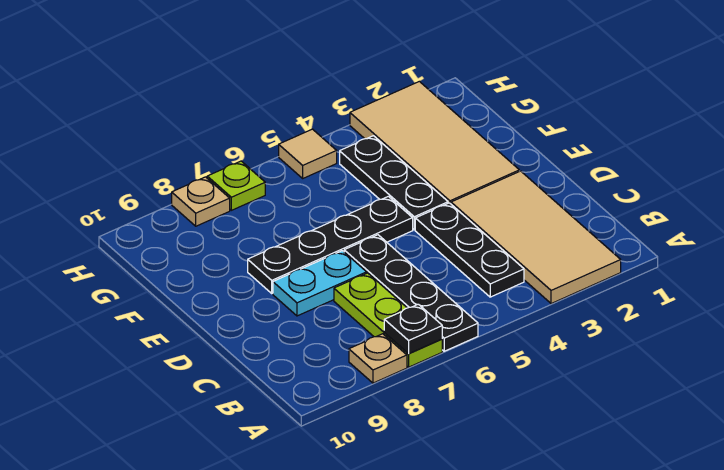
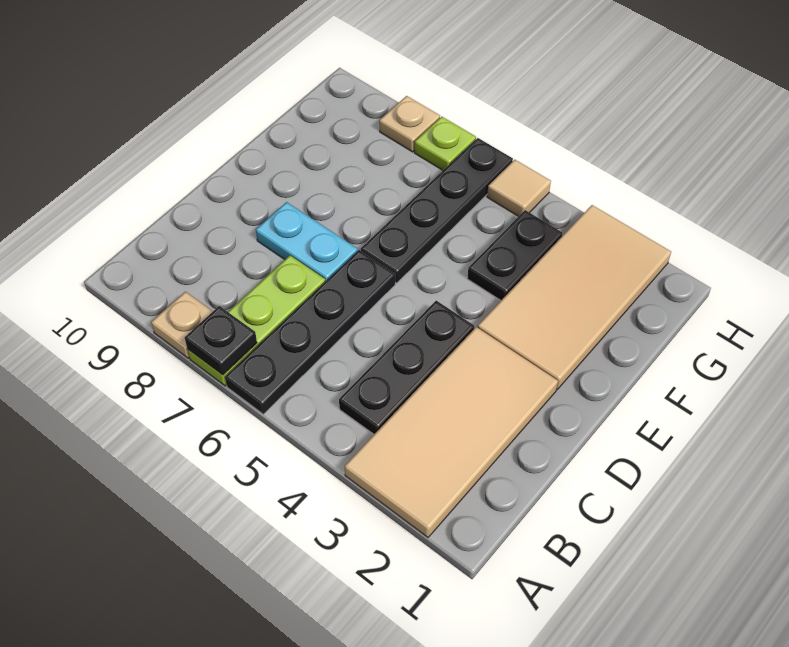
black plate E4:G4 level 1 -> black plate F4:G4 level 1
black plate E5:E8 level 1 -> black plate E6:H6 level 1

